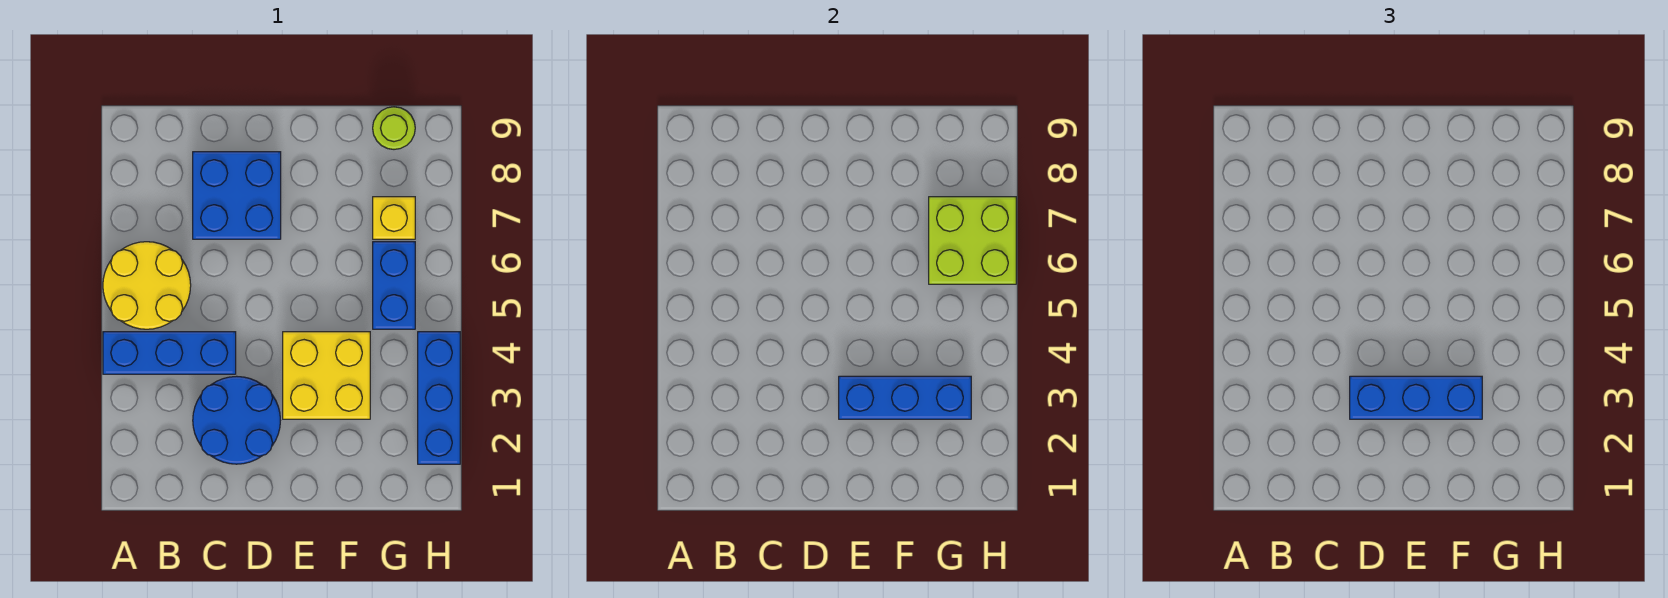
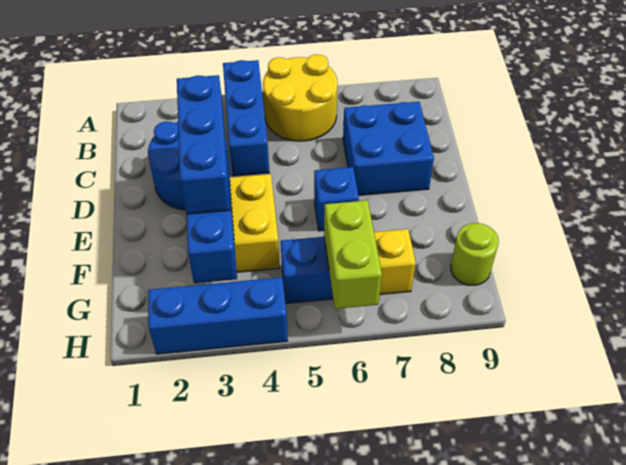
none -> blue brick E6 level 1
lime brick G6:H7 level 2 -> lime brick G6:H6 level 2

